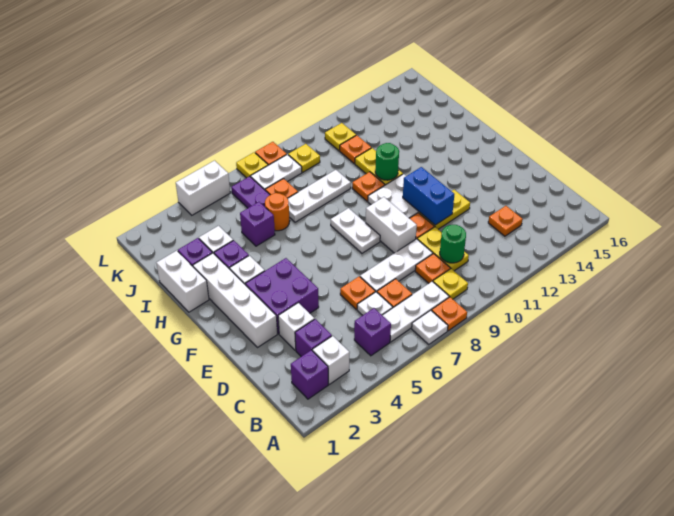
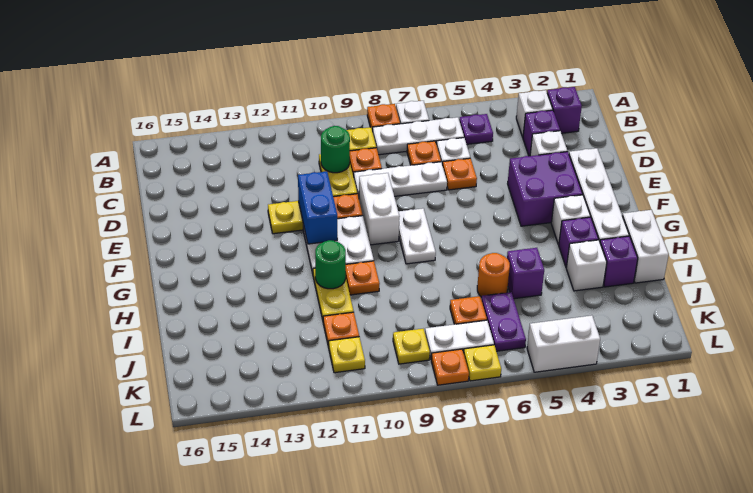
purple brick B5 level 1 -> purple plate B5 level 1
orange plate C13 level 1 -> none
white plate I7:I9 level 1 -> none

